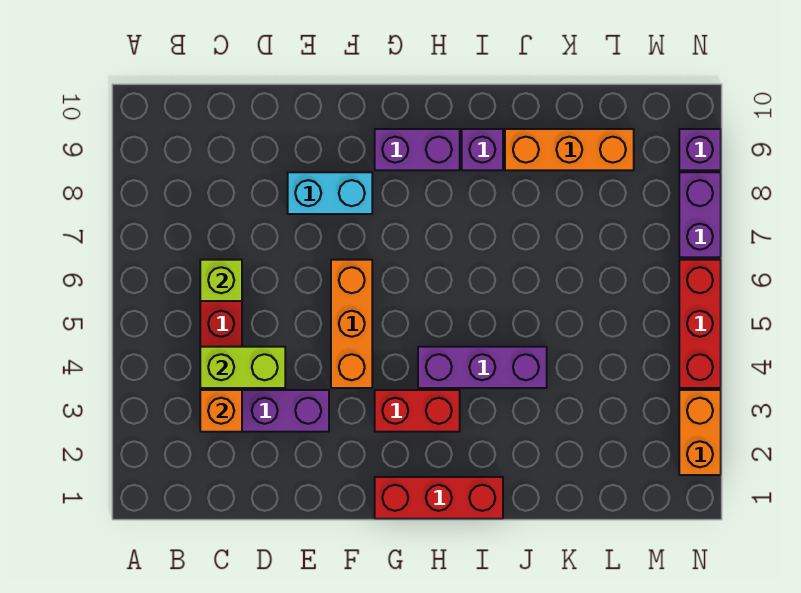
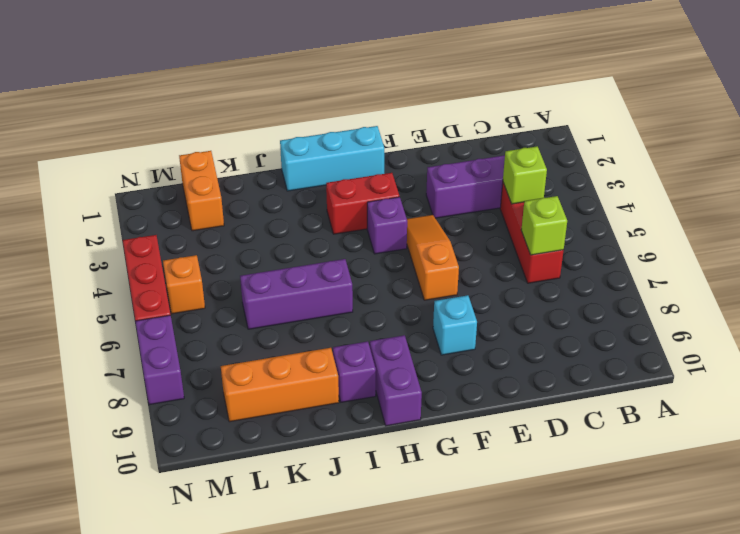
orange brick C3 level 2 -> orange brick M5 level 1
lime brick C4:D4 level 2 -> lime brick C4 level 2
cyan brick E8:F8 level 1 -> cyan brick F8 level 1
orange brick F4:F6 level 1 -> orange slope F4:F6 level 1 top 6
red brick G1:I1 level 1 -> cyan brick G1:I1 level 1
purple brick G9:H9 level 1 -> purple brick H9:H10 level 1
purple brick H4:J4 level 1 -> purple brick I6:K6 level 1
orange brick N2:N3 level 1 -> orange brick L1:L2 level 1
purple brick N9 level 1 -> purple brick G4 level 1

